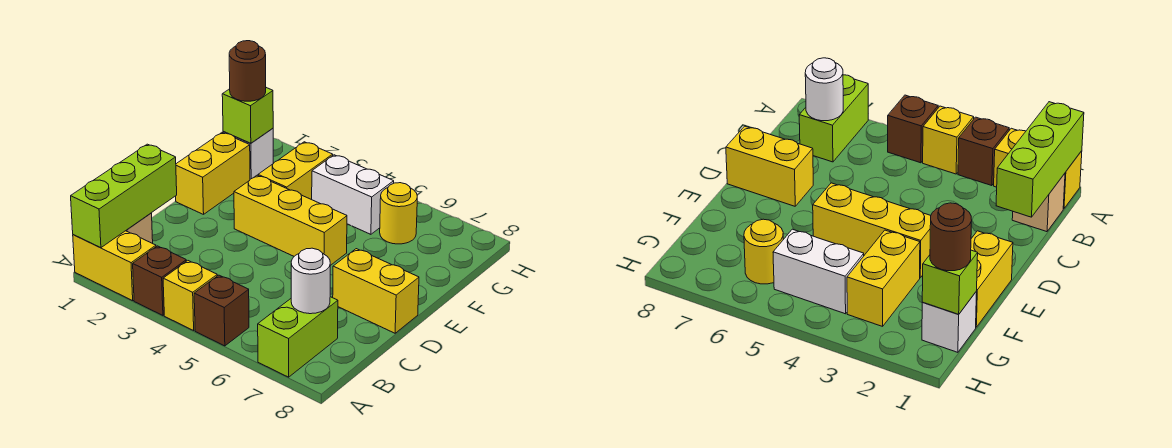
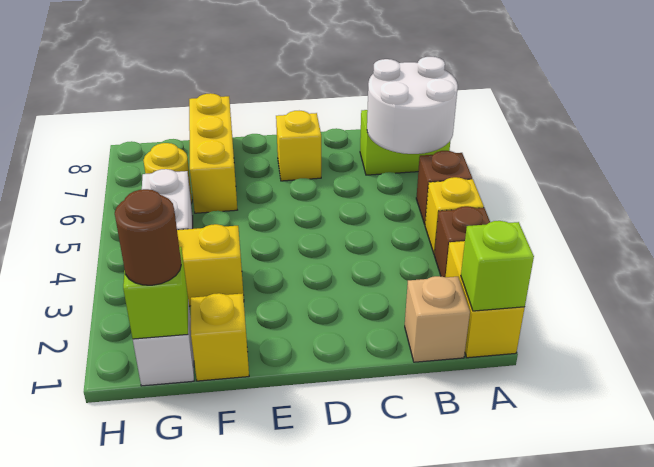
lime brick A1:C1 level 2 -> lime brick A1 level 2
white round brick B7 level 2 -> white round brick A6:B7 level 2
yellow brick D7:D8 level 1 -> yellow brick D7 level 1
yellow brick E1:F1 level 1 -> yellow brick F1 level 1
yellow brick E3:E5 level 1 -> yellow brick F6:F8 level 1

